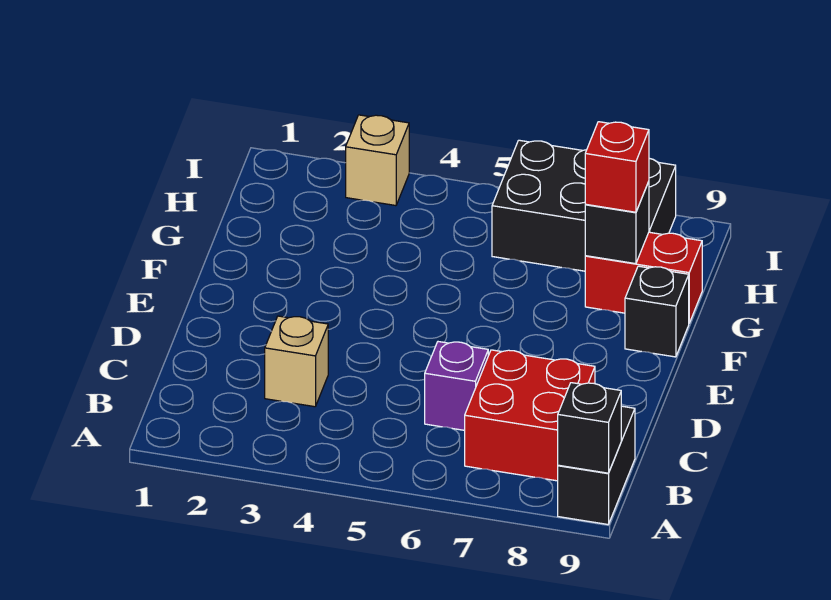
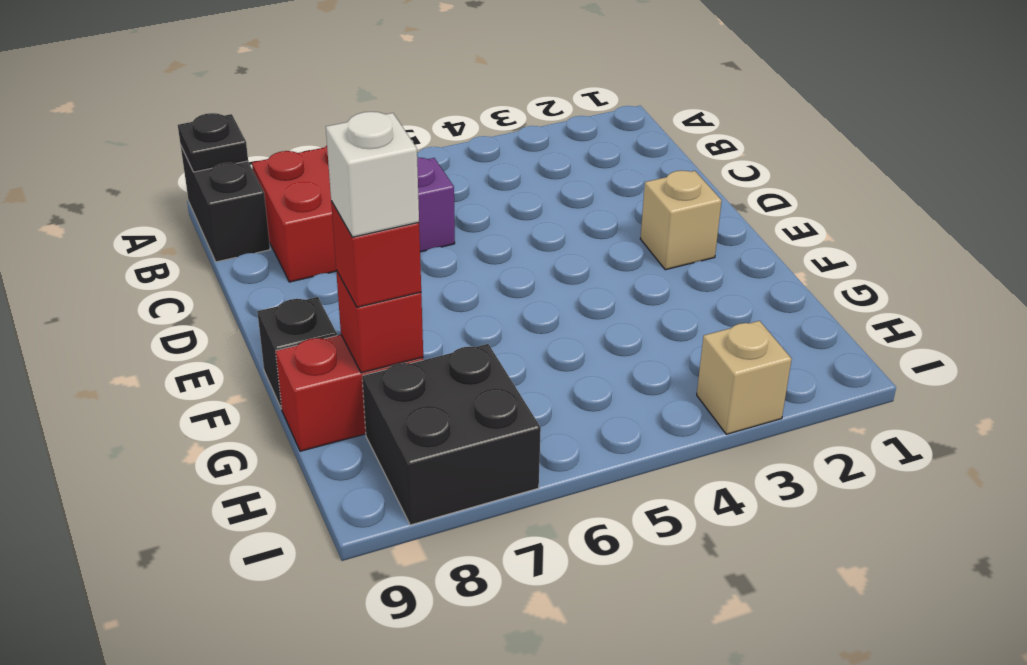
black brick A9 level 2 -> black plate A9 level 2
tan brick C3 level 1 -> tan brick E2 level 1
black brick G8 level 2 -> red brick G8 level 2
none -> white brick G8 level 4
black brick H6:I8 level 1 -> black brick H7:I8 level 1

